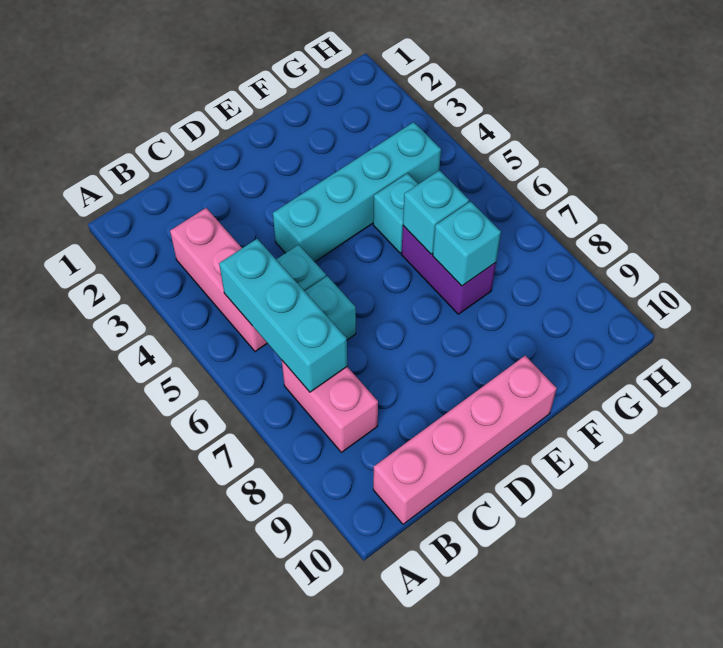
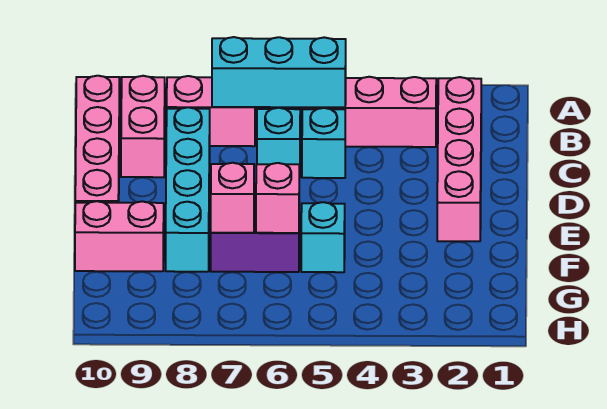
none -> pink brick B2:E2 level 1
none -> pink brick B9:C9 level 1
cyan brick D4:G4 level 1 -> cyan brick C8:F8 level 1
cyan brick F6 level 2 -> pink brick F6 level 2
cyan brick F7 level 2 -> pink brick F7 level 2
none -> pink brick F9:F10 level 1

